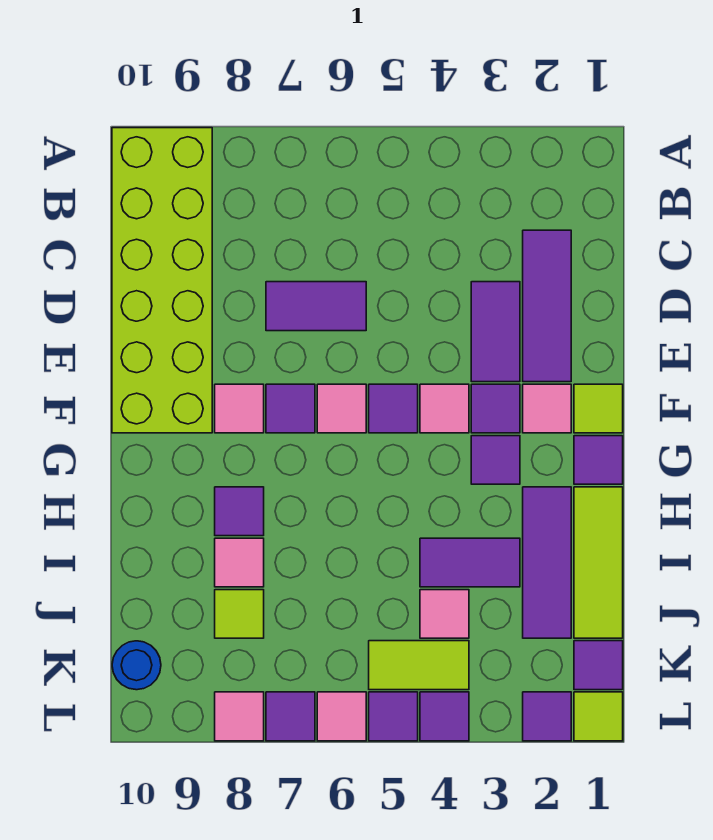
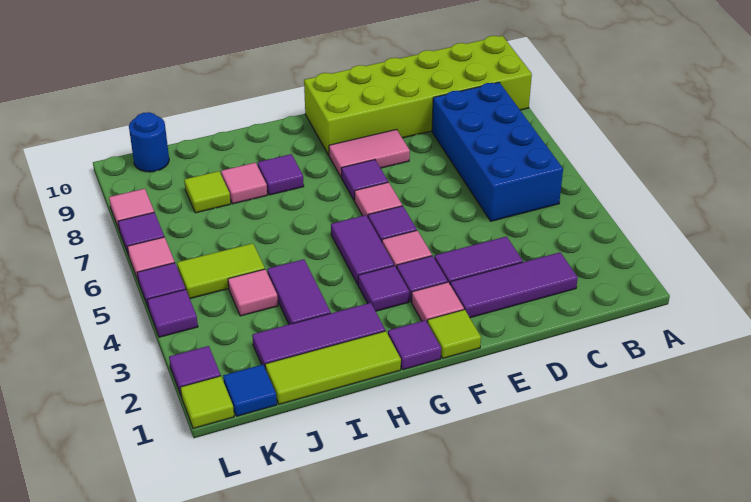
none -> blue brick B5:C8 level 1
purple tile D6:D7 level 1 -> purple tile G4:G5 level 1
pink tile F8 level 1 -> pink tile E8:F8 level 1
purple tile K1 level 1 -> blue tile K1 level 1
lime tile K4:K5 level 1 -> lime tile J5:K5 level 1

